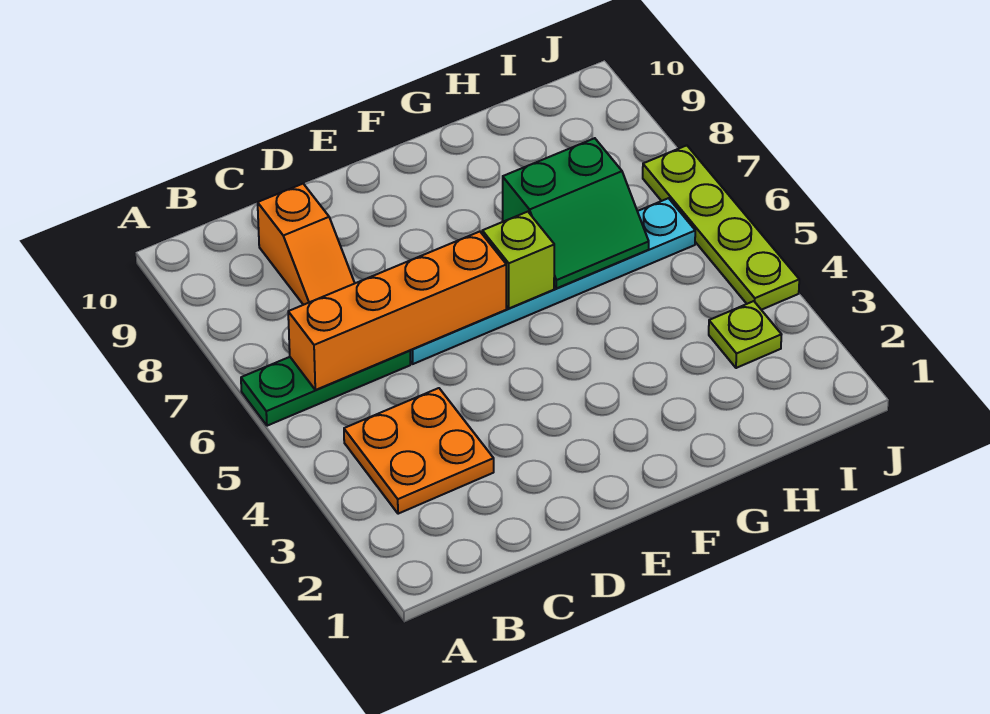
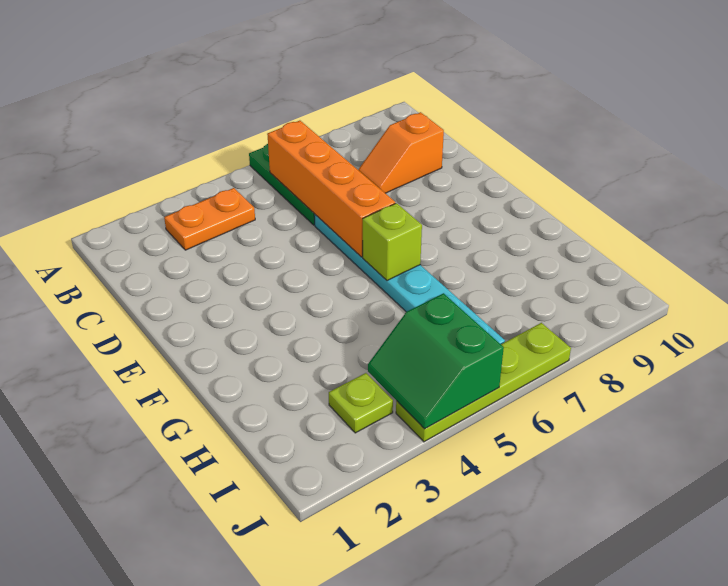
orange plate B3:C4 level 1 -> orange plate B3:B4 level 1
green slope G6:H7 level 2 top 7 -> green slope I4:J5 level 2 top 5

